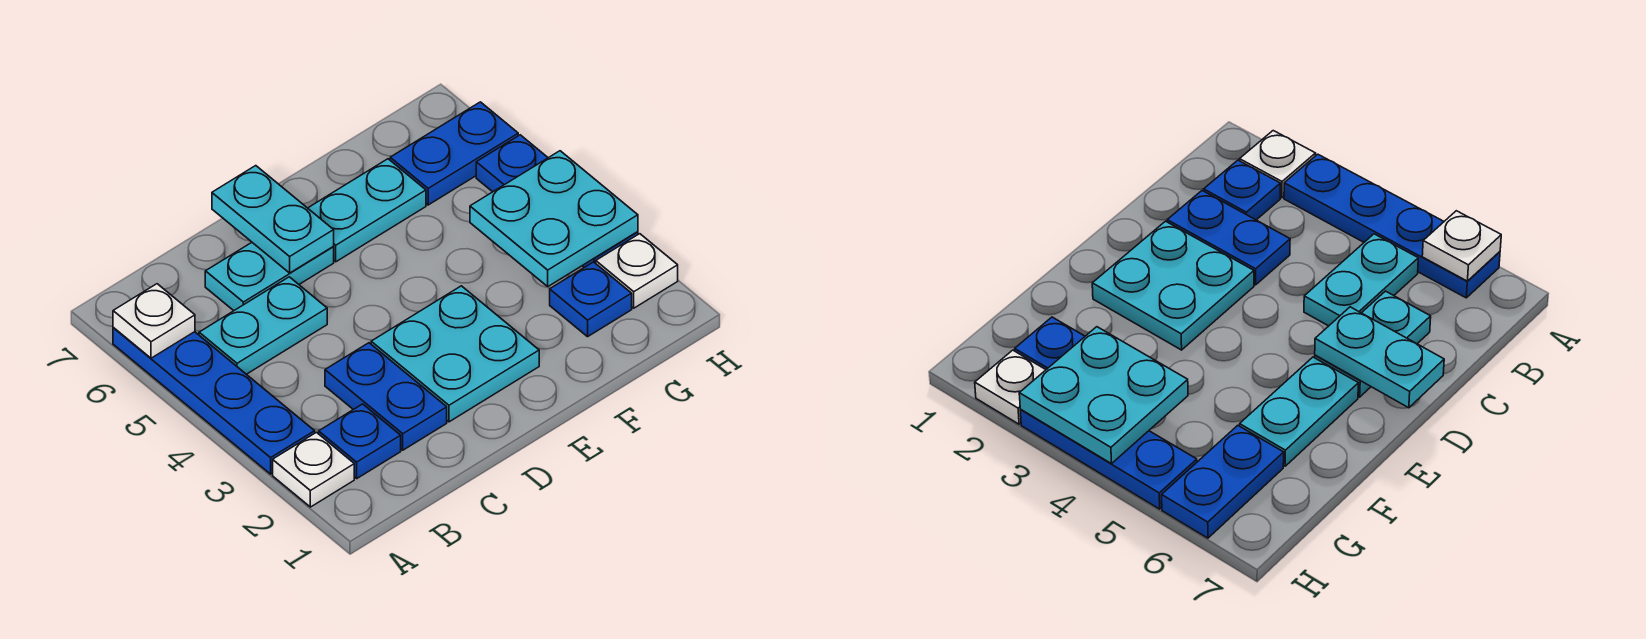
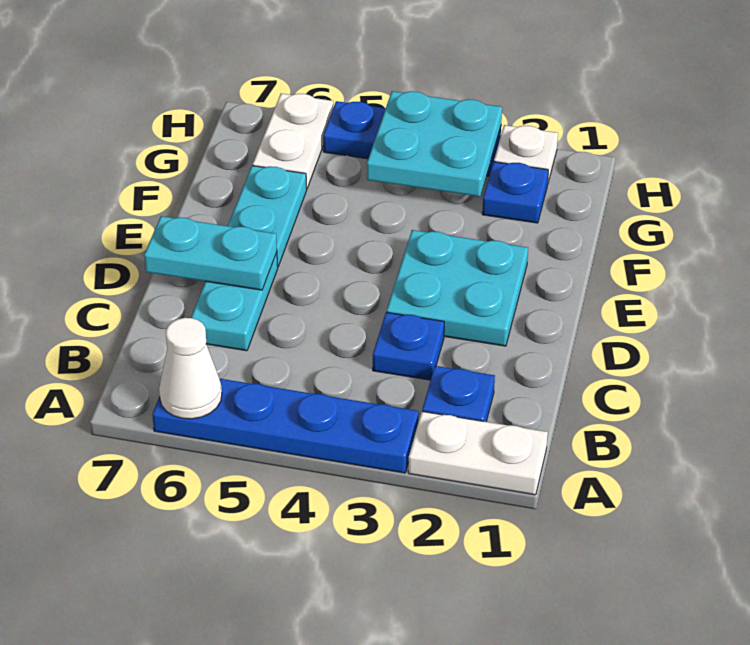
white plate A2 level 1 -> white plate A1:A2 level 1
white plate A6 level 2 -> white cone A6 level 2
cyan plate B5:C5 level 1 -> none
blue plate C2:C3 level 1 -> blue plate C3 level 1
blue plate G6:H6 level 1 -> white plate G6:H6 level 1

